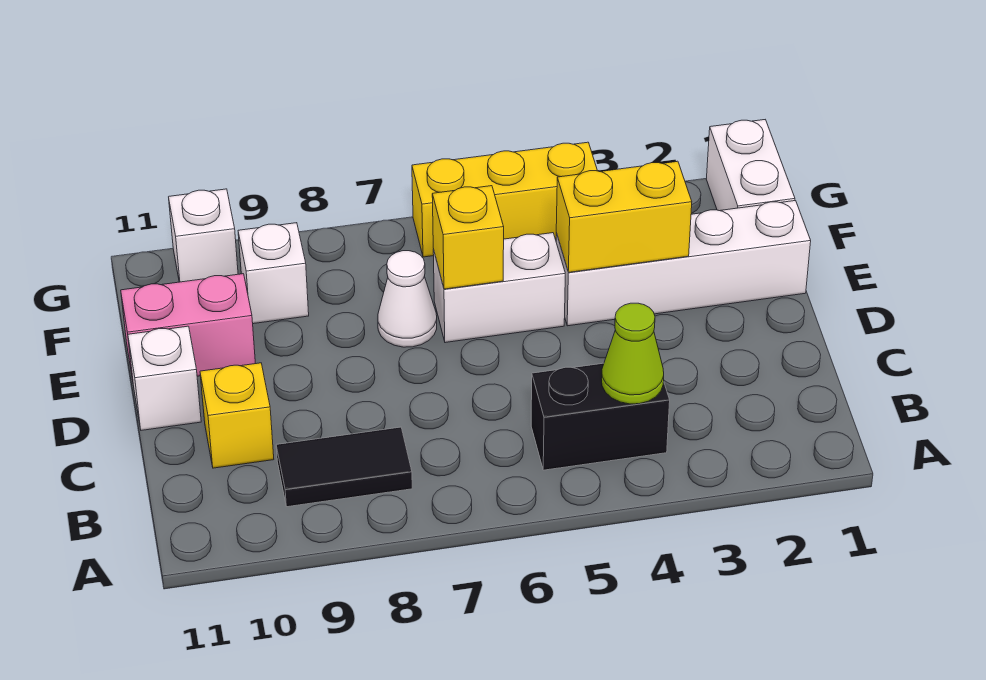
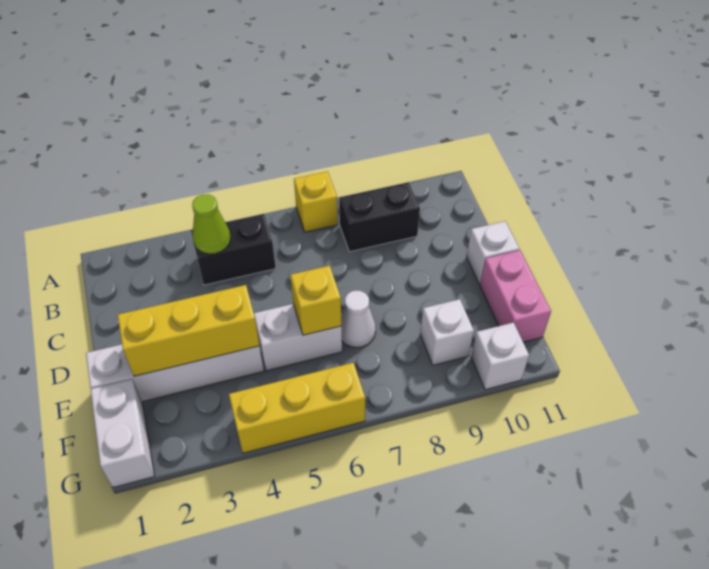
black tile B8:B9 level 1 -> black brick B8:B9 level 1
yellow brick C10 level 1 -> yellow brick A7 level 1
yellow brick E3:E4 level 2 -> yellow brick E2:E4 level 2
pink brick E10:E11 level 1 -> pink brick E11:F11 level 1

